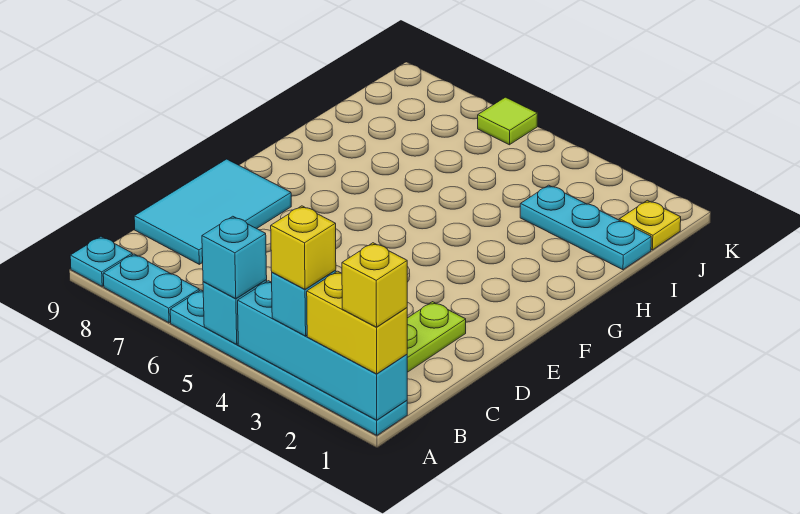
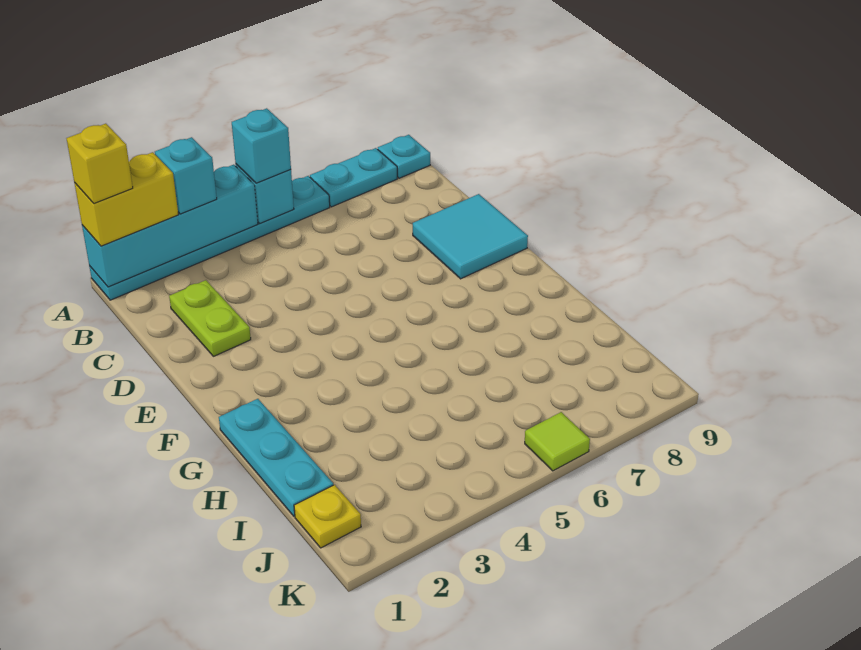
yellow brick A3 level 4 -> none
cyan tile C8:E9 level 1 -> cyan tile D8:E9 level 1
cyan plate I1:I3 level 1 -> cyan plate G1:I1 level 1

